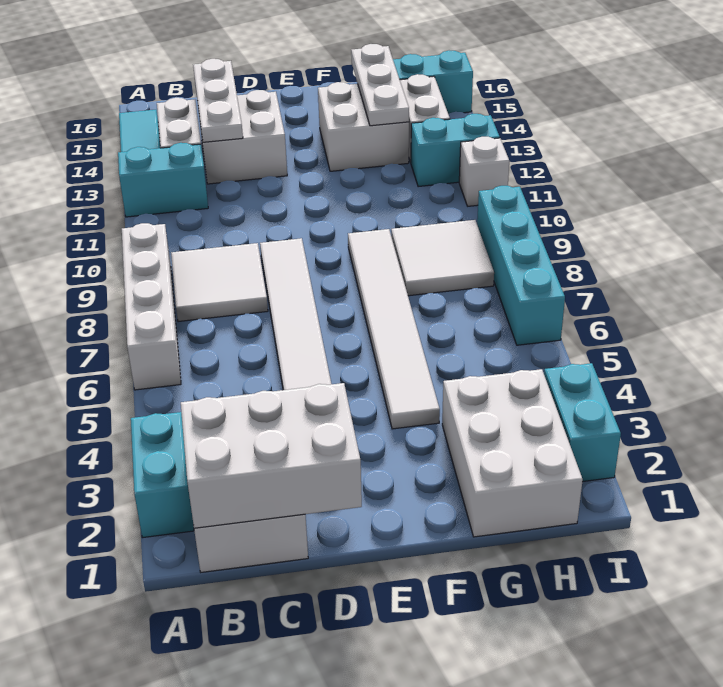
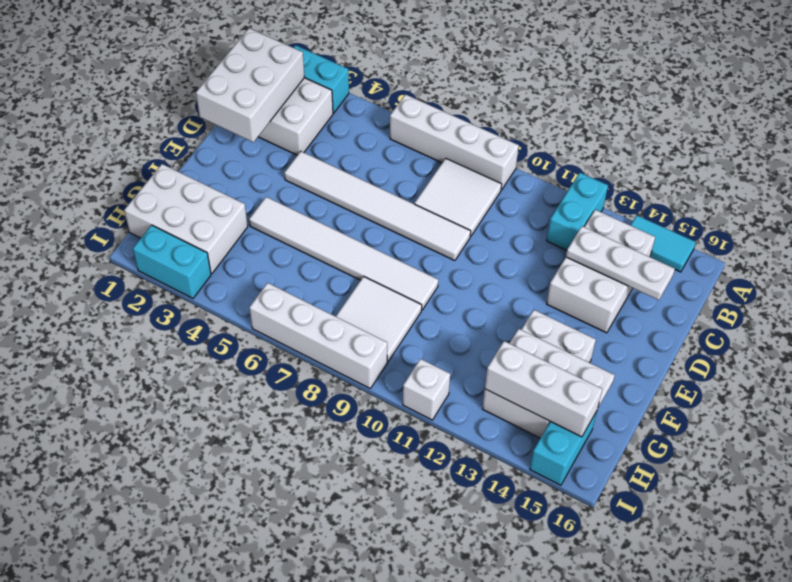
cyan brick H12:I12 level 1 -> none
none -> white brick H13:H15 level 2
cyan brick I6:I9 level 1 -> white brick I6:I9 level 1

